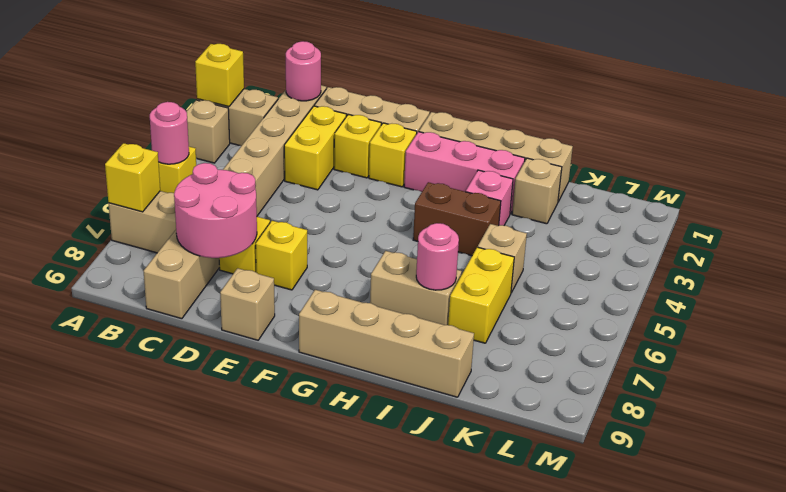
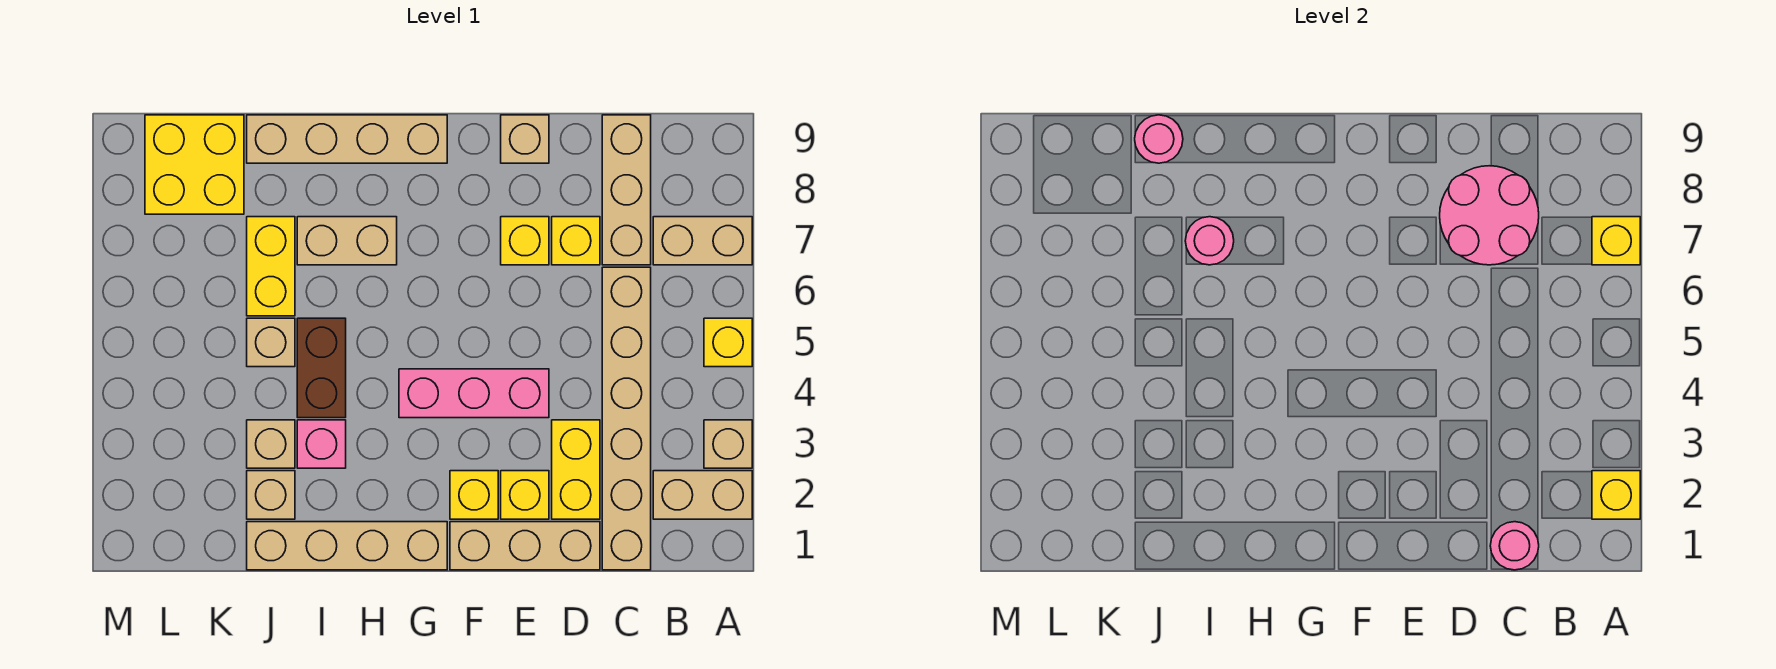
pink round brick A5 level 2 -> pink round brick J9 level 2
pink brick G2:I2 level 1 -> pink brick E4:G4 level 1
brown brick H4:I4 level 1 -> brown brick I4:I5 level 1
none -> tan brick J3 level 1
none -> yellow brick K8:L9 level 1

